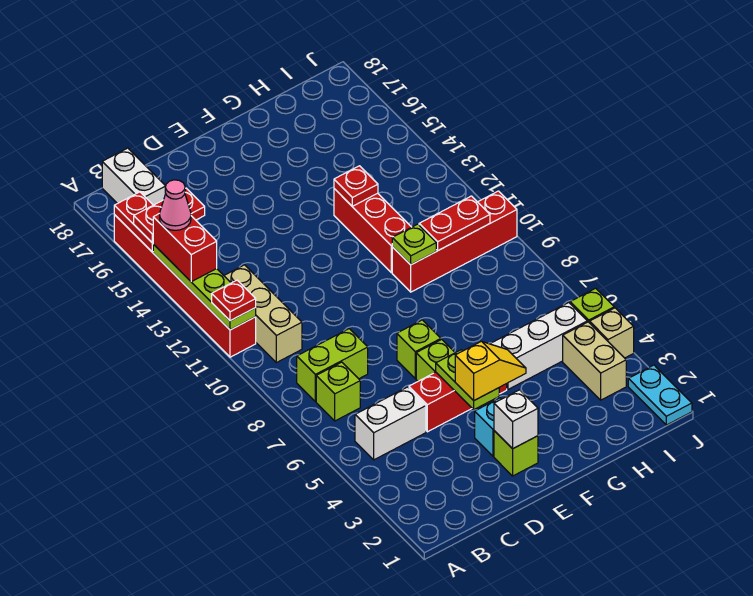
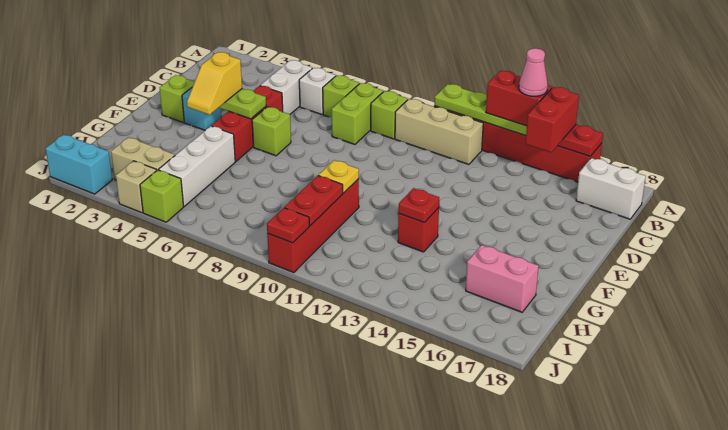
red plate A11 level 3 -> red plate J10 level 2
red plate A15:B15 level 3 -> red brick A15:B15 level 3
white brick E2 level 2 -> white brick B6 level 1
lime brick E7 level 1 -> lime brick B9 level 1
lime plate G10 level 2 -> yellow plate G10 level 2
red brick G11:G13 level 1 -> red brick G13 level 1
none -> pink brick H16:H17 level 1
cyan plate J1:J2 level 1 -> cyan brick J1:J2 level 1

